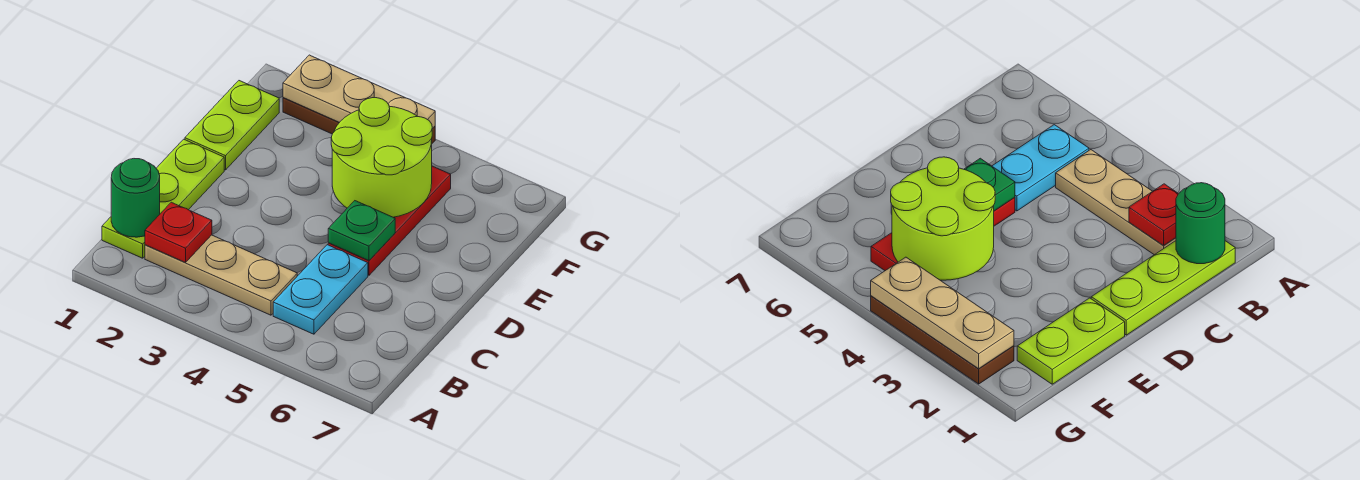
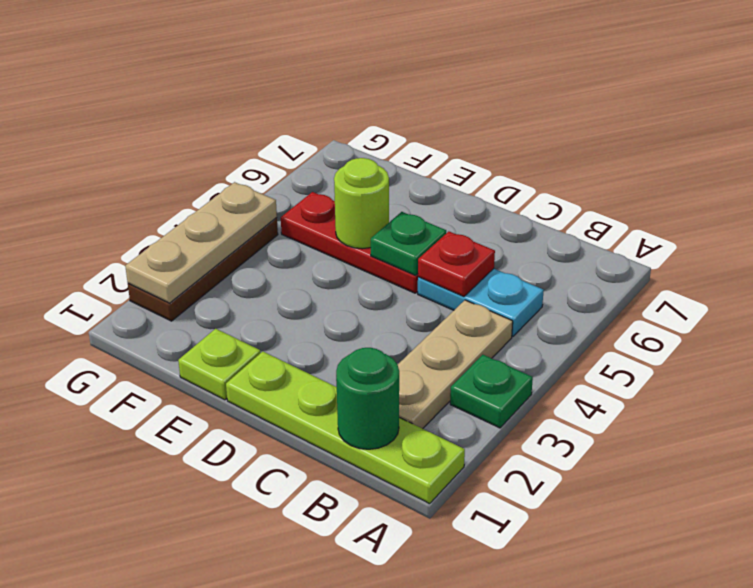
none -> green plate A3 level 1
lime plate B1:D1 level 1 -> lime plate A1:D1 level 1
red plate B2 level 2 -> red plate C5 level 2
lime plate E1:F1 level 1 -> lime plate E1 level 1
lime round brick E4:F5 level 2 -> lime round brick E5 level 2

